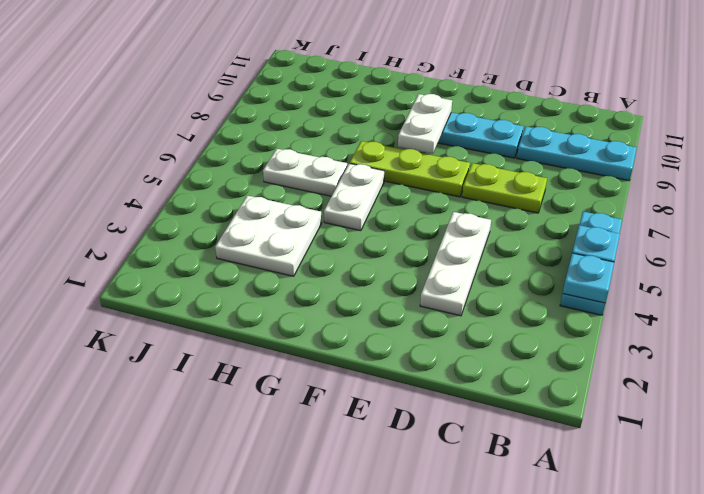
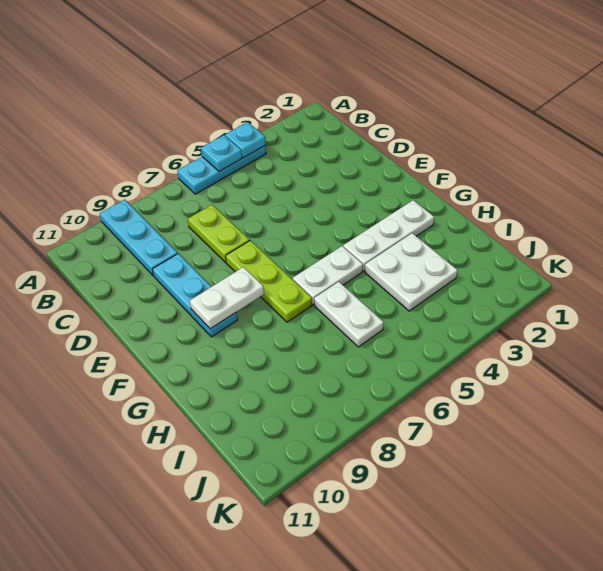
white plate D3:D5 level 1 -> white plate G2:G4 level 1

